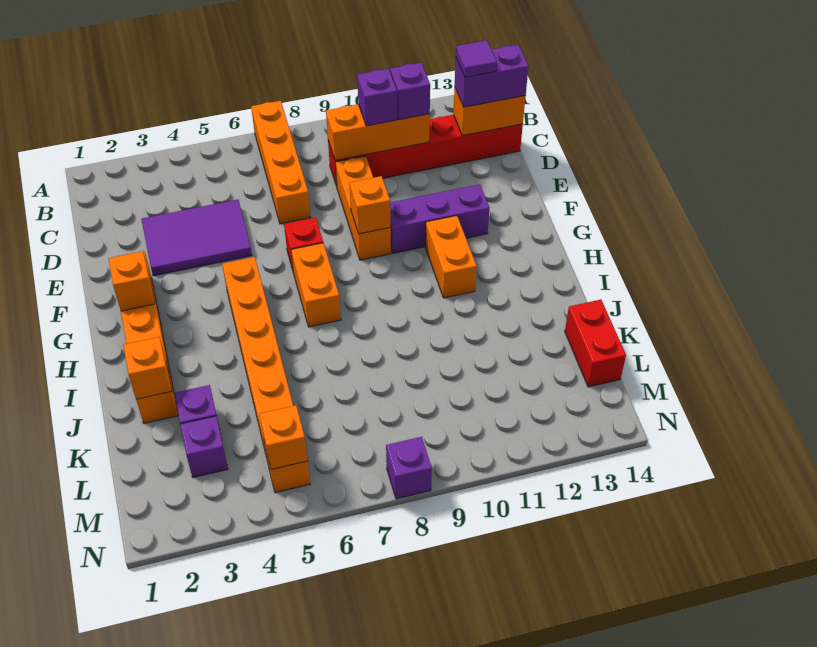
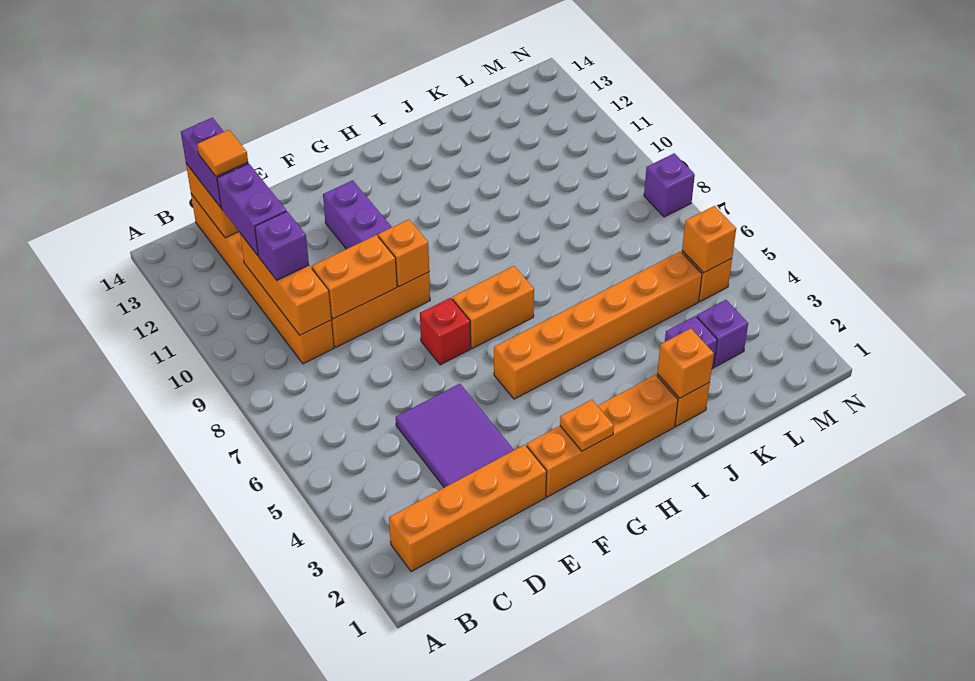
orange brick A7:D7 level 1 -> orange brick B2:E2 level 1
red brick C9:C14 level 1 -> orange brick C9:C14 level 1
purple brick C11 level 3 -> purple brick C11:C12 level 3
purple tile C13 level 4 -> orange tile C13 level 4
orange brick G2 level 2 -> orange plate G2 level 2
orange brick G11:H11 level 1 -> orange brick D9:E9 level 2
red brick K14:L14 level 1 -> none

